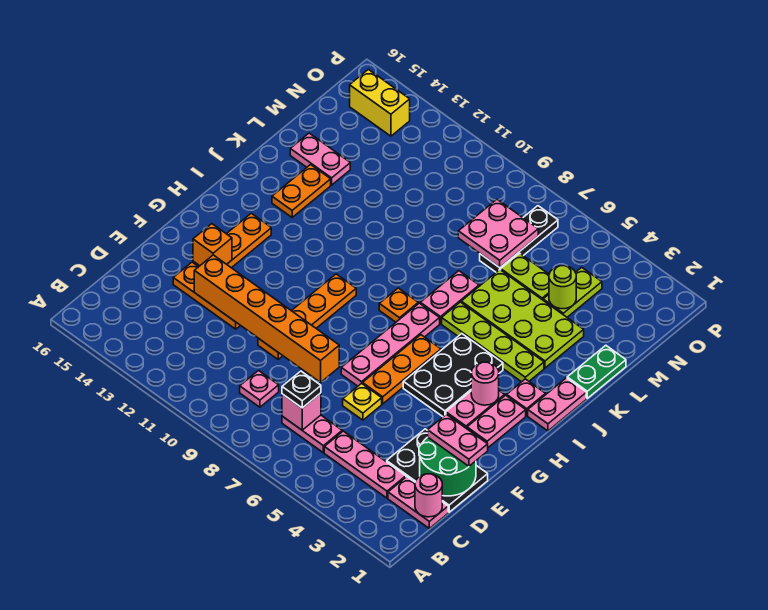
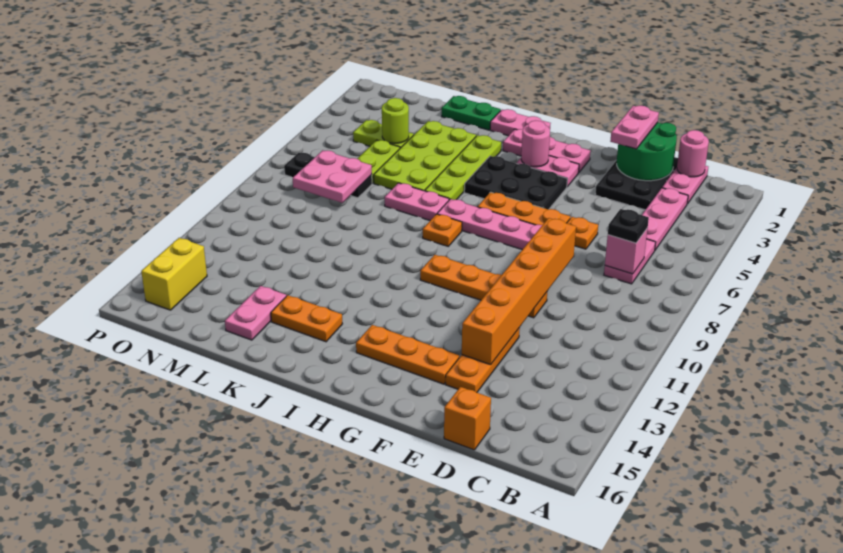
pink plate C9 level 1 -> none
yellow plate E6 level 1 -> orange plate E6 level 1
orange brick F14 level 2 -> orange brick D16 level 1

